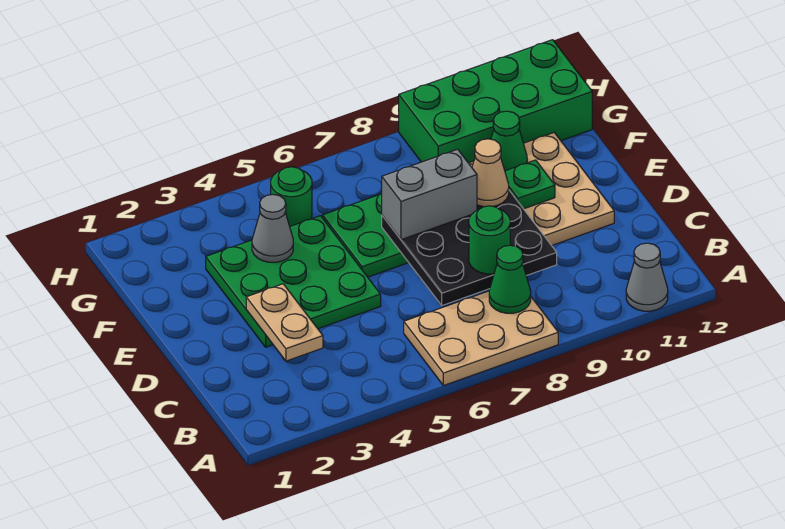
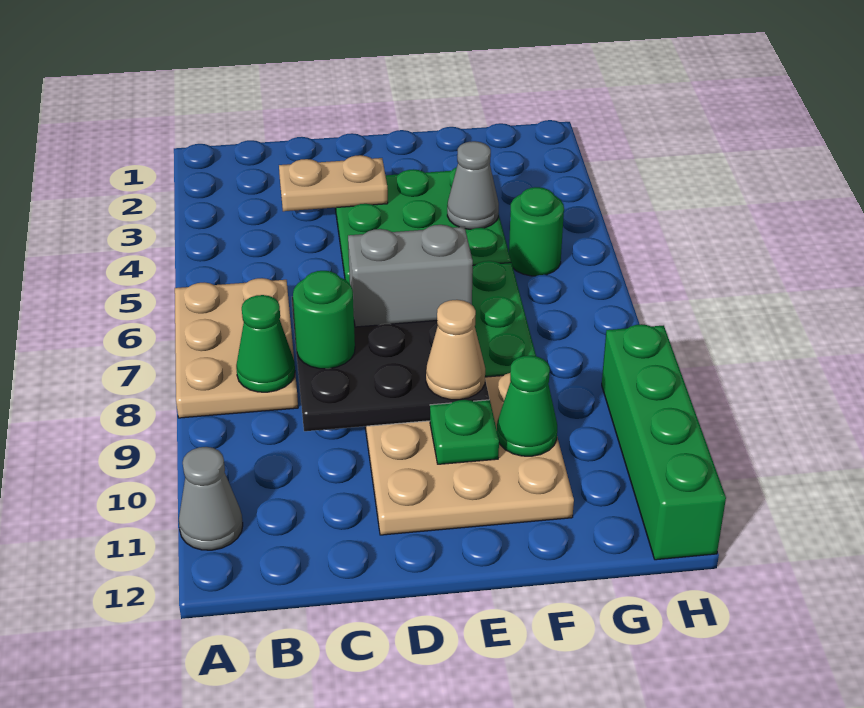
grey brick E7:E8 level 3 -> grey brick D7:E7 level 3
green brick G9:H12 level 1 -> green brick H9:H12 level 1

